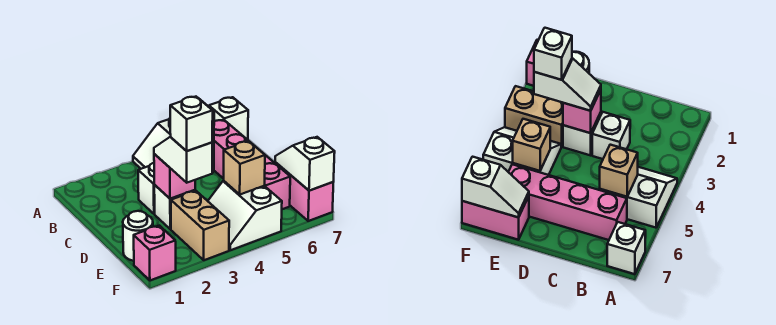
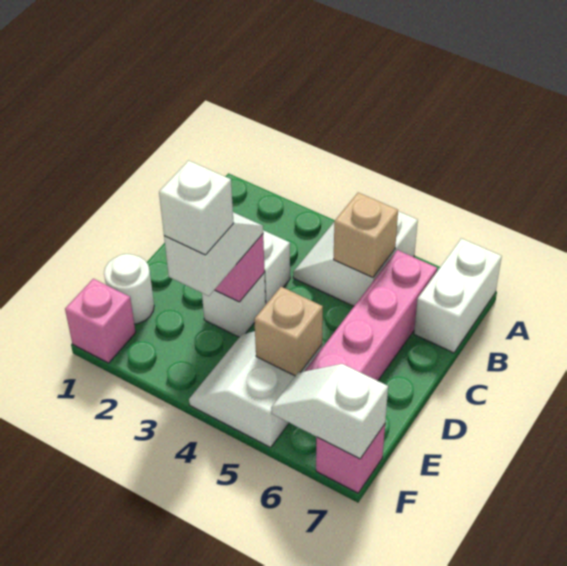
white brick A7 level 1 -> white brick A7:B7 level 1
tan brick E3:F3 level 1 -> none
pink brick E7:F7 level 1 -> pink brick F7 level 1
white slope E7:F7 level 2 top F -> white slope F6:F7 level 2 top 7

